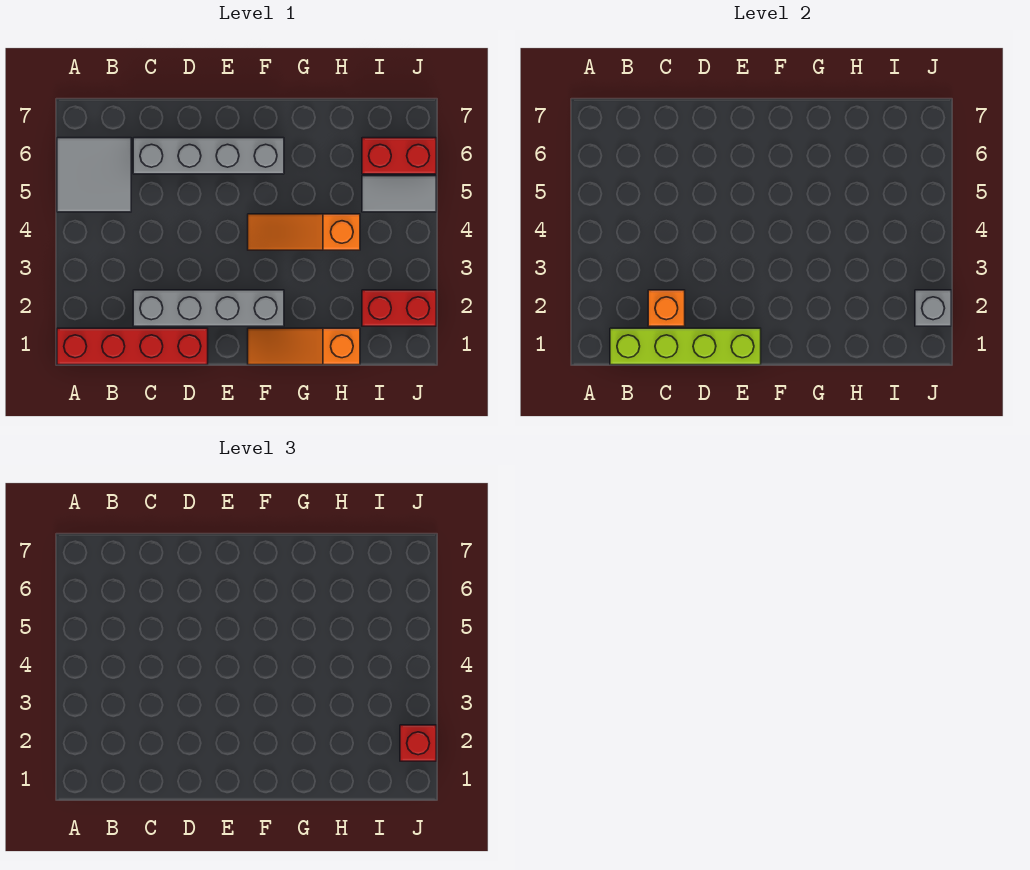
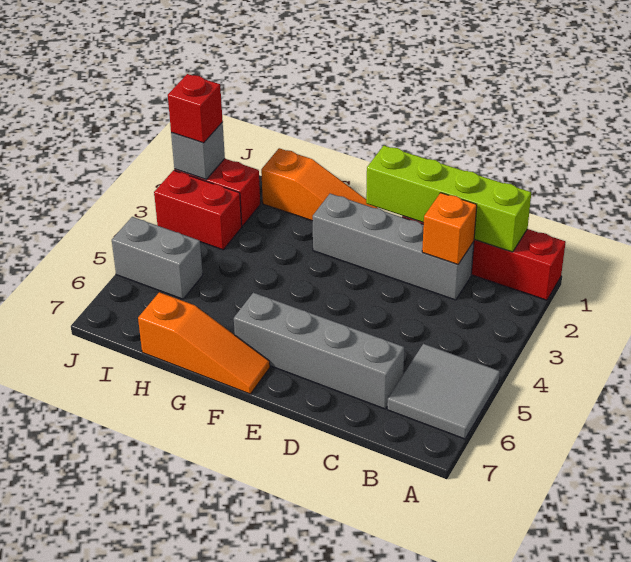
orange slope F4:H4 level 1 top H -> orange slope F7:H7 level 1 top H
grey tile I5:J5 level 1 -> grey brick I5:J5 level 1
red brick I6:J6 level 1 -> red brick I3:J3 level 1

